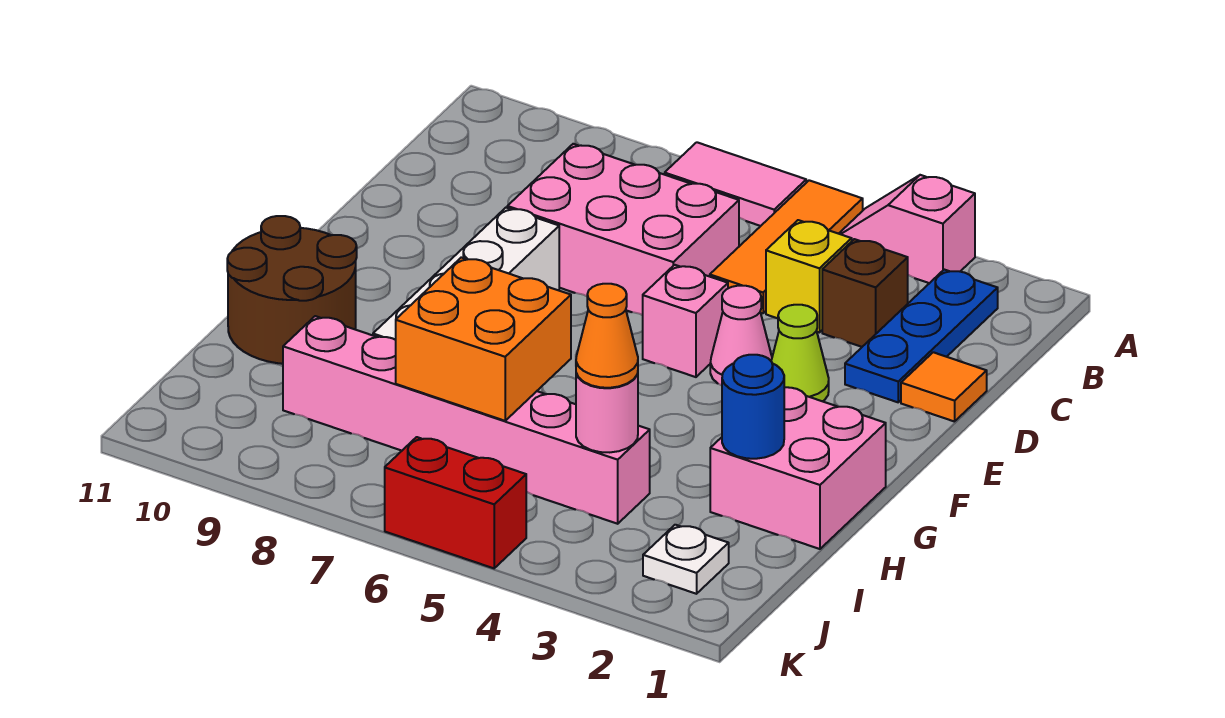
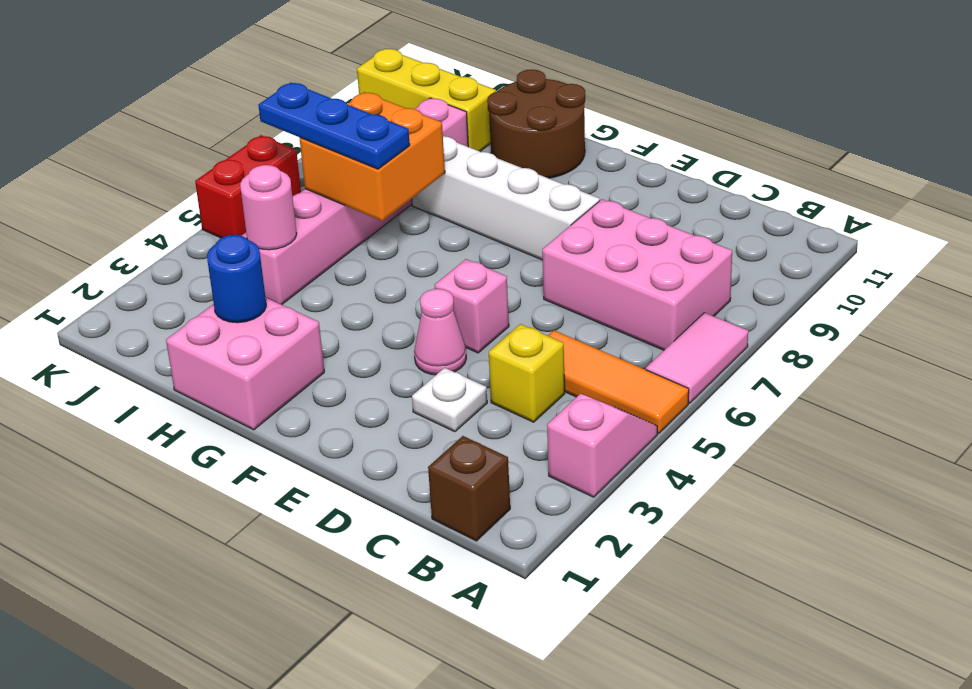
blue plate B2:D2 level 1 -> blue plate H6:J6 level 3
brown brick C3 level 1 -> brown brick B1 level 1
pink brick C6:D8 level 1 -> pink brick B7:D8 level 1
orange tile D1 level 1 -> none
lime cone E3 level 1 -> none
orange cone I4 level 3 -> none
none -> yellow brick I10:K10 level 1
white plate J2 level 1 -> white plate D3 level 1

